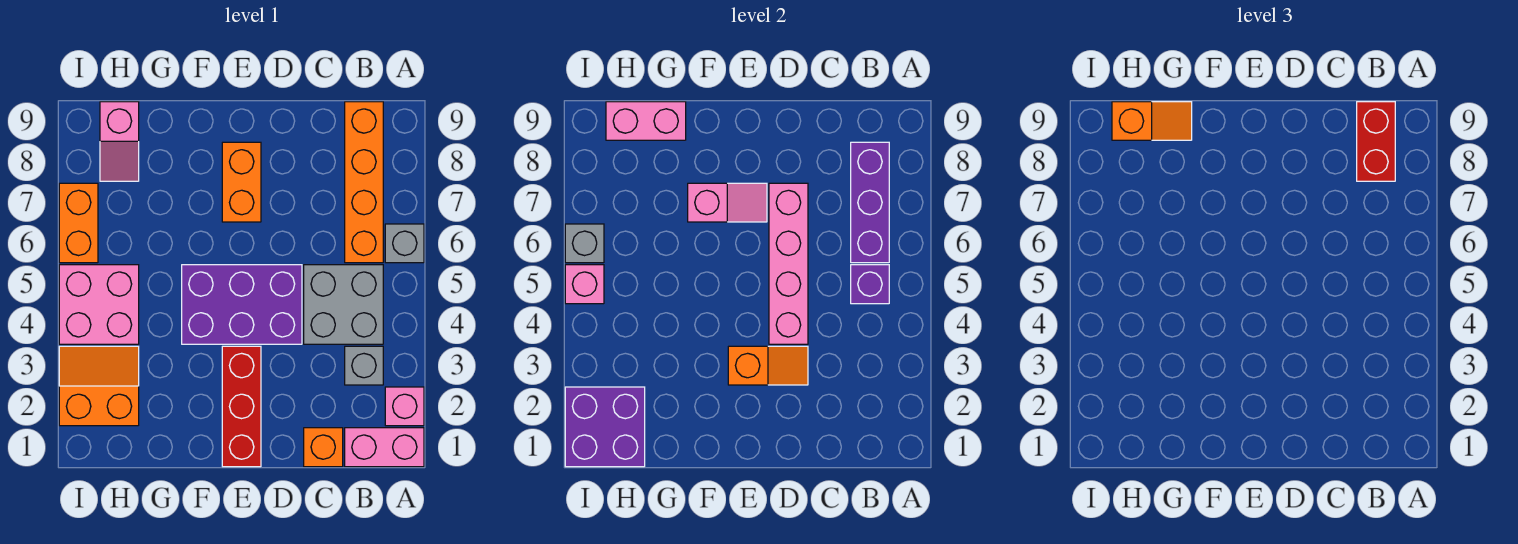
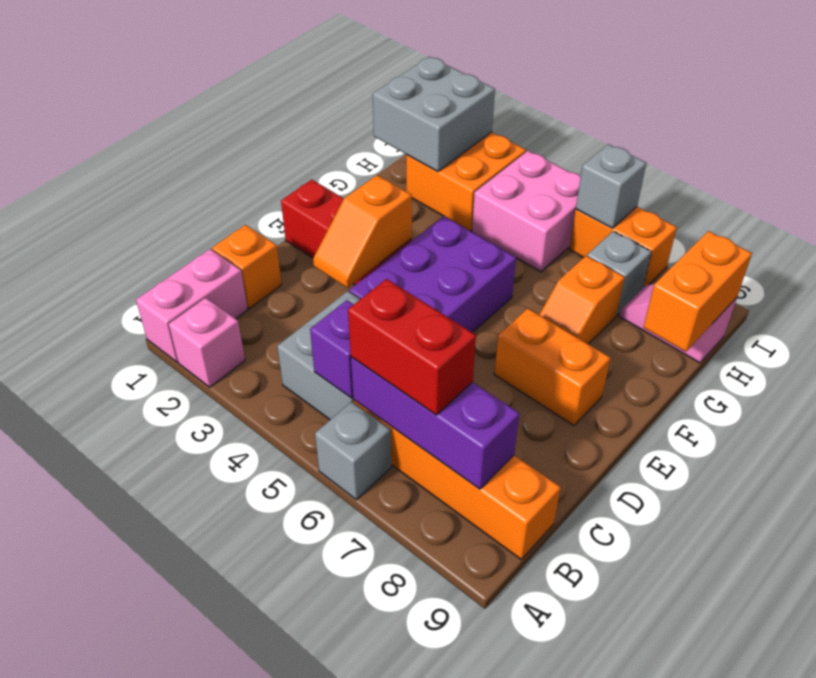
grey brick B3 level 1 -> grey brick H7 level 1
red brick B8:B9 level 3 -> red brick B6:B7 level 3
pink brick D4:D7 level 2 -> none
pink slope E7:F7 level 2 top F -> none
pink brick G9:H9 level 2 -> orange brick G9:H9 level 2
orange slope G9:H9 level 3 top H -> orange slope F7:G7 level 1 top G
purple brick H1:I2 level 2 -> grey brick H1:I2 level 2
orange slope H2:I3 level 1 top 2 -> orange brick H2:I3 level 1
pink brick I5 level 2 -> none

